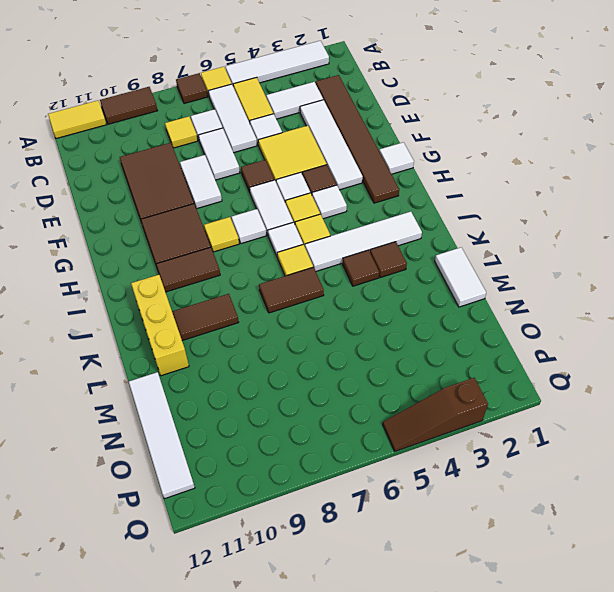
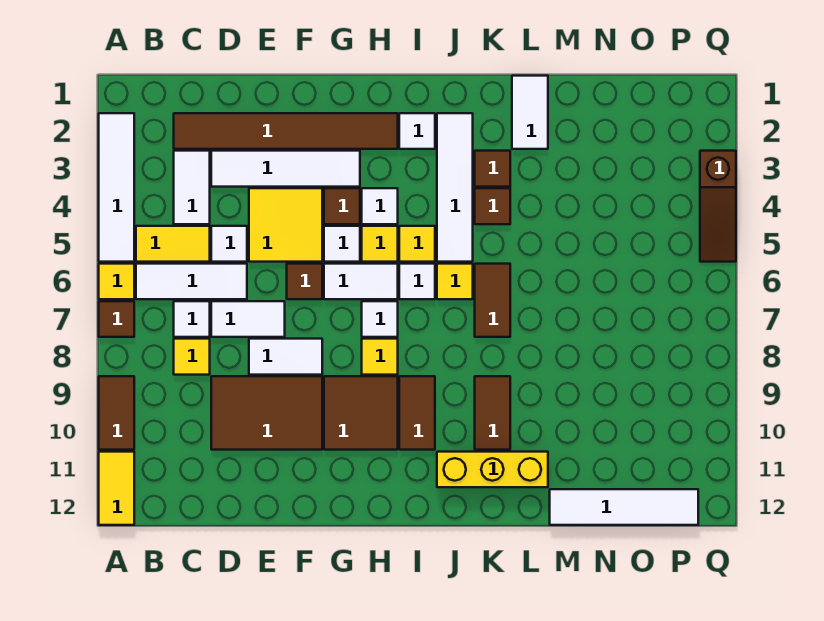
white tile G1 level 1 -> white tile I2 level 1
white tile L1:M1 level 1 -> white tile L1:L2 level 1

